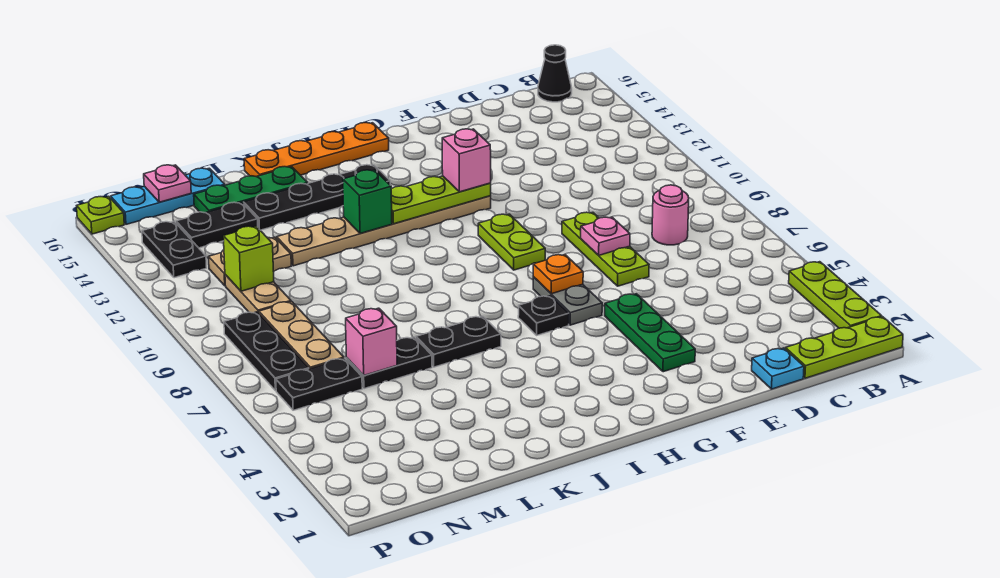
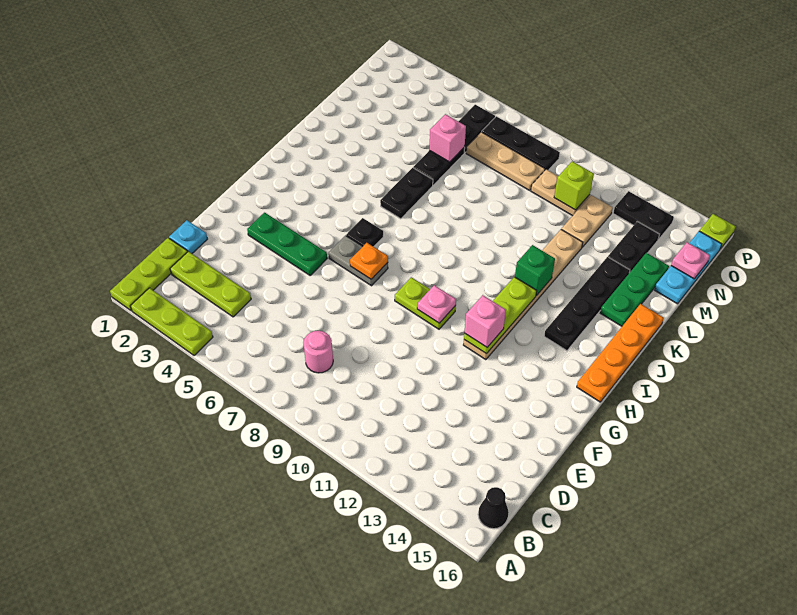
lime plate E7:E9 level 1 -> lime plate C2:C4 level 1
pink plate E8 level 2 -> pink plate G10 level 2

